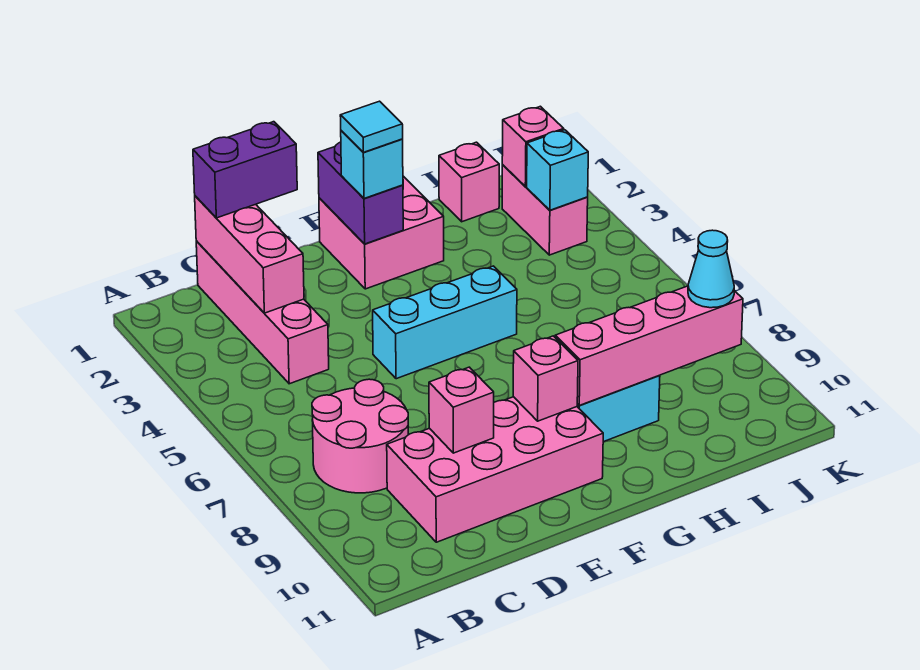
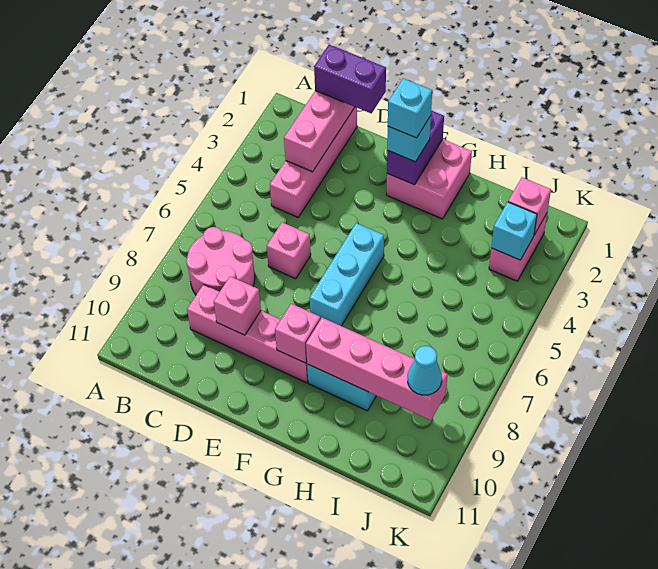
pink brick C9:F10 level 1 -> pink brick C9:F9 level 1
cyan brick E5:G5 level 1 -> cyan brick F5:F7 level 1
cyan tile F2 level 4 -> cyan brick F2 level 4
pink brick I1 level 1 -> pink brick D6 level 1

